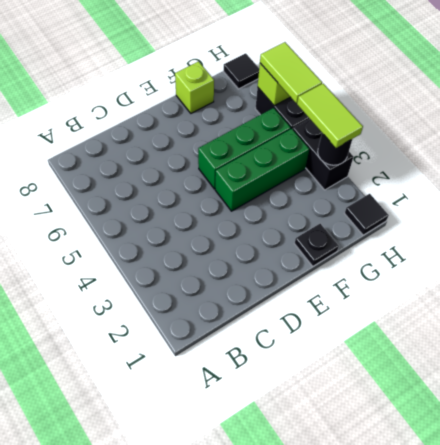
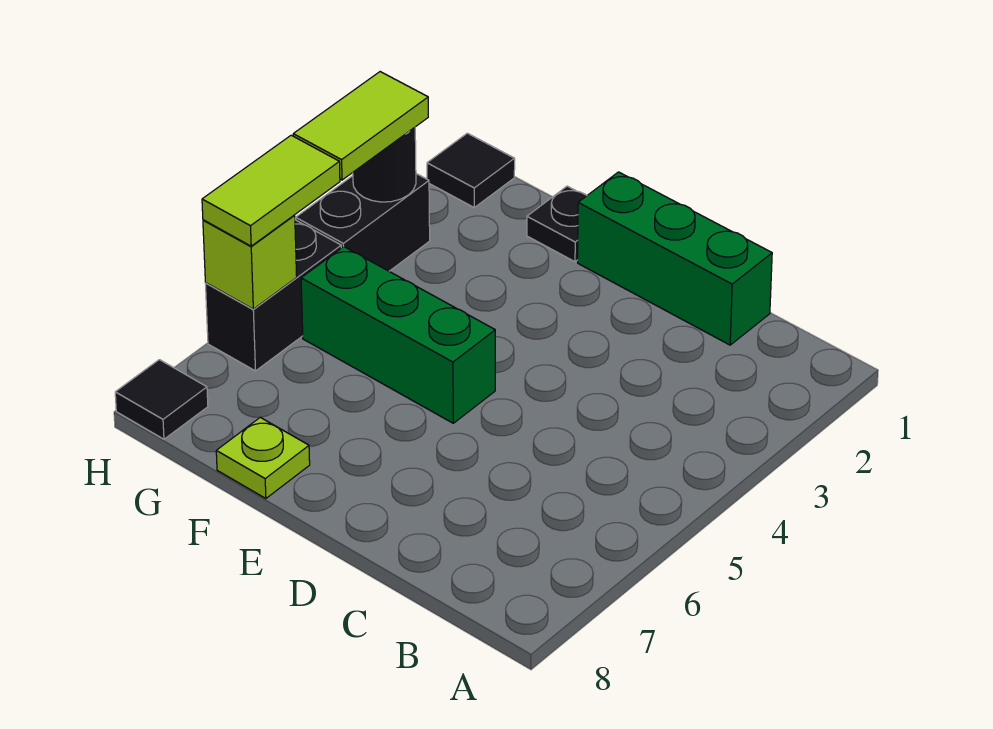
green brick E4:G4 level 1 -> green brick C1:E1 level 1
lime brick F8 level 1 -> lime plate F8 level 1

